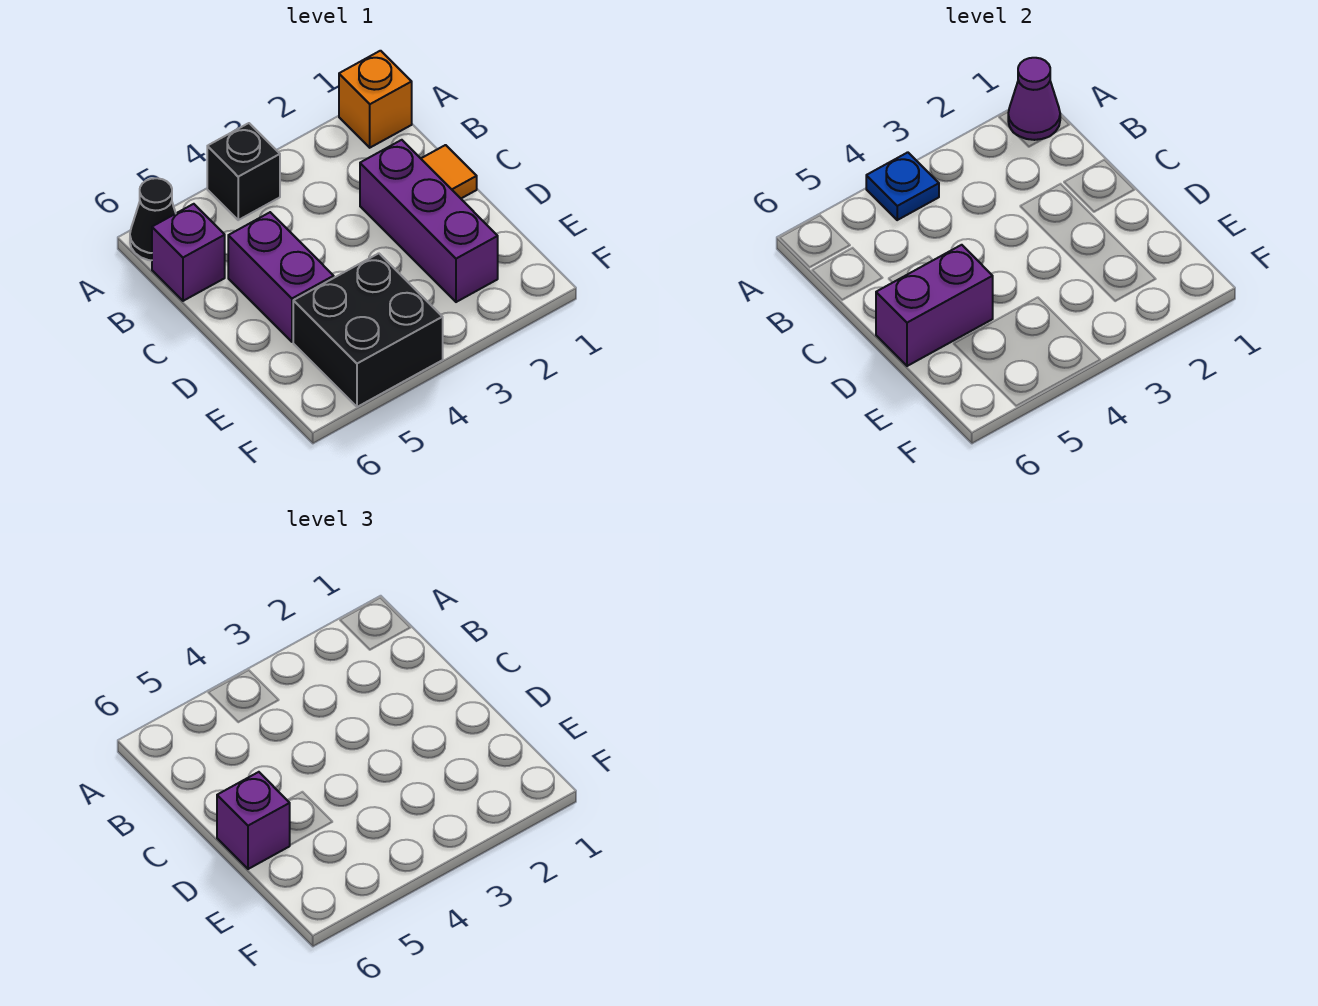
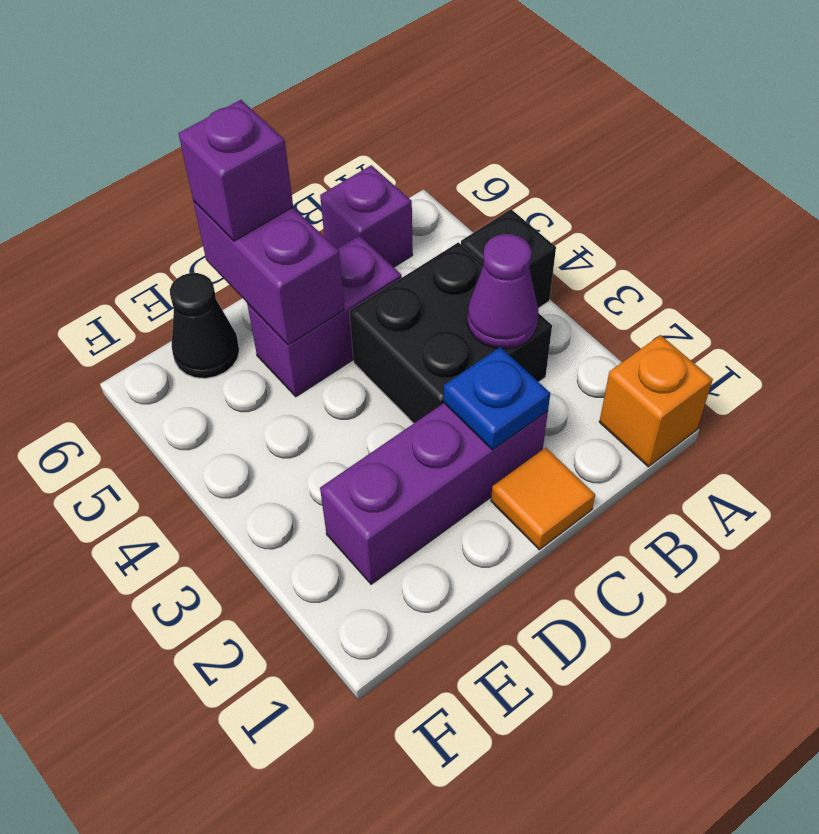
purple cone A1 level 2 -> purple cone B3 level 2
blue plate A4 level 2 -> blue plate C2 level 2
black cone A6 level 1 -> black cone E6 level 1
black brick E4:F5 level 1 -> black brick B3:C4 level 1

